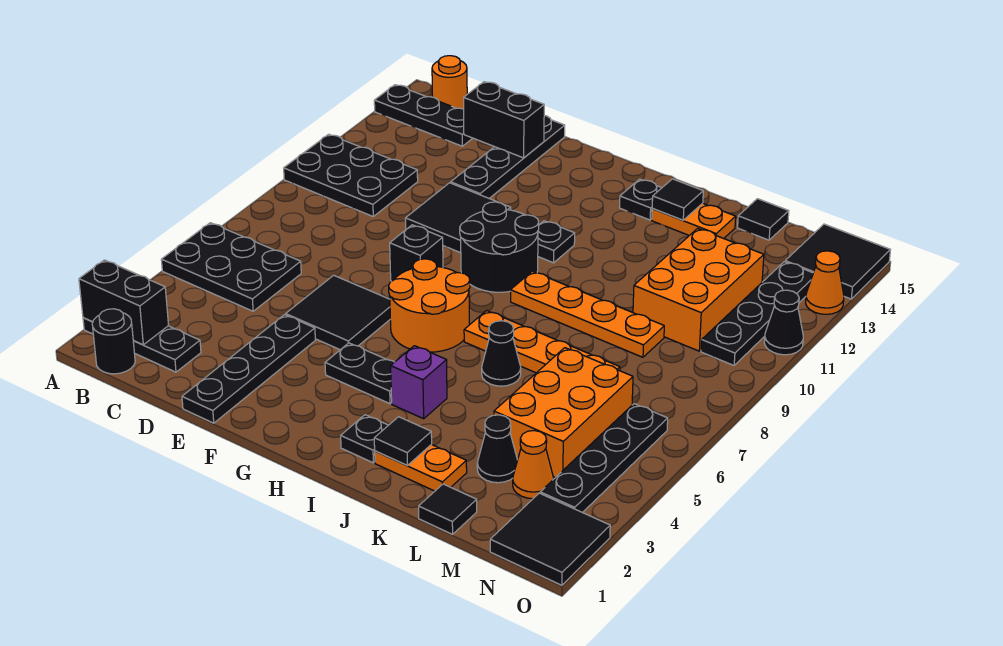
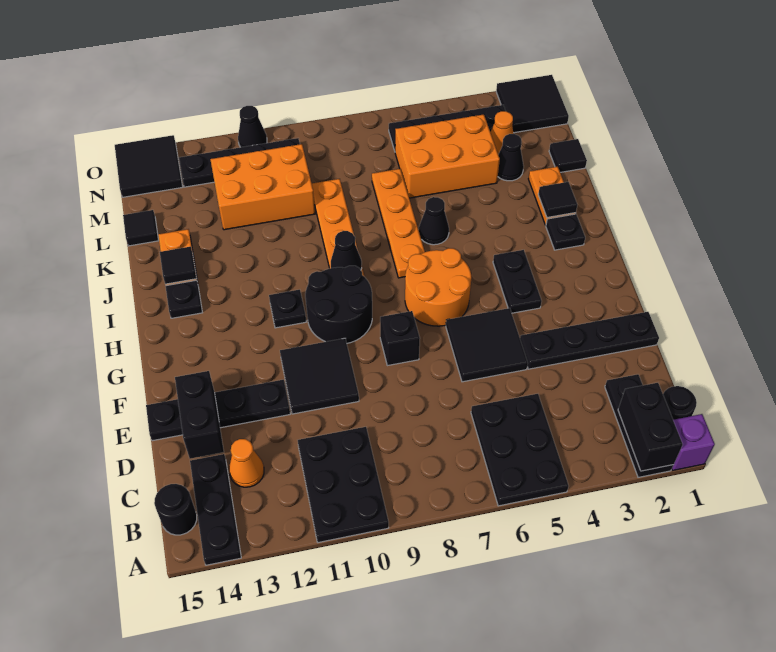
orange round brick B15 level 1 -> black round brick B15 level 1
purple brick I4 level 1 -> purple brick A1 level 1
none -> black cone I9 level 2
orange cone O13 level 1 -> orange cone C13 level 1

